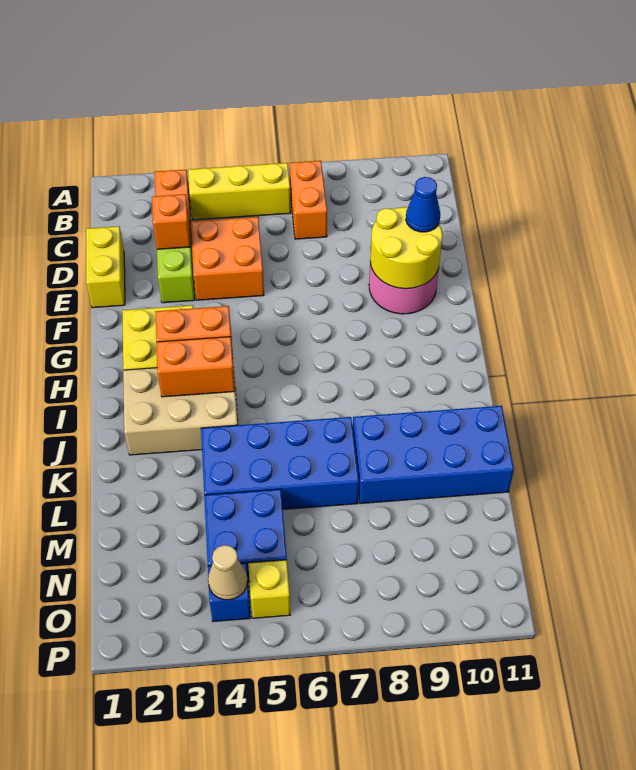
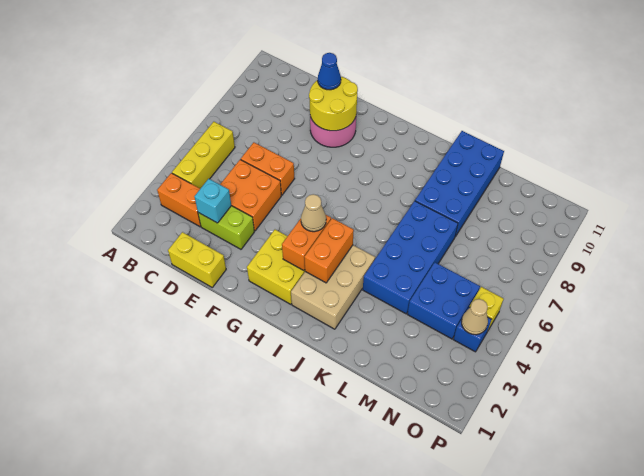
orange brick B7:C7 level 1 -> orange brick D6:E6 level 1
orange brick D3 level 2 -> cyan brick D3 level 2
none -> tan cone H4 level 3

